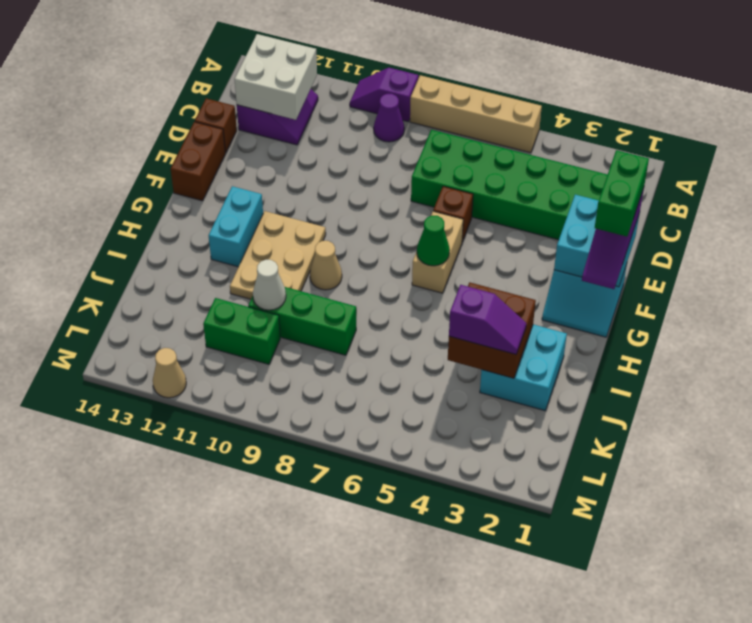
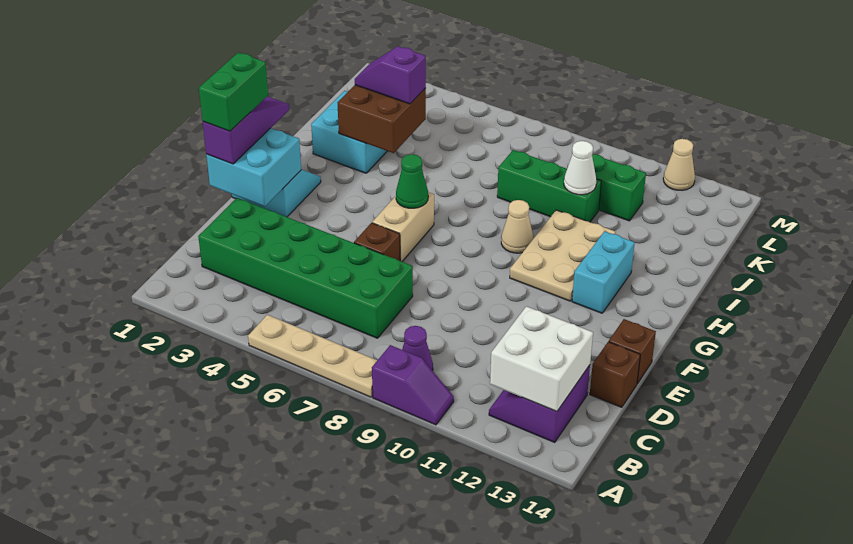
tan brick A5:A8 level 1 -> tan plate A5:A8 level 1
brown brick E14:F14 level 1 -> brown brick E14 level 1

